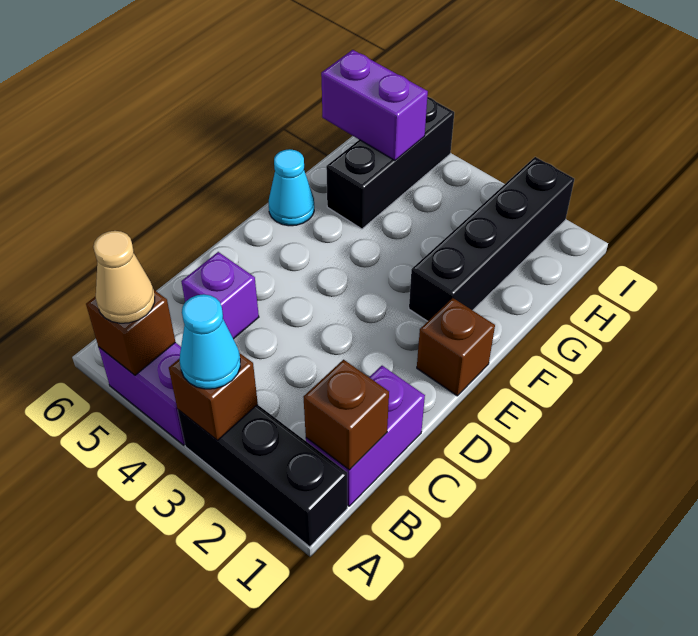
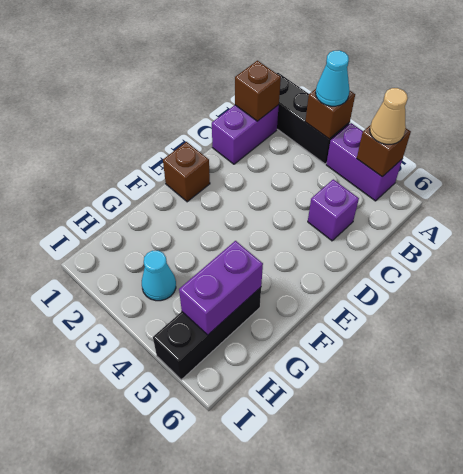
black brick F2:I2 level 1 -> none
cyan cone F6 level 1 -> cyan cone H3 level 1
purple brick H5:H6 level 2 -> purple brick G5:H5 level 2

